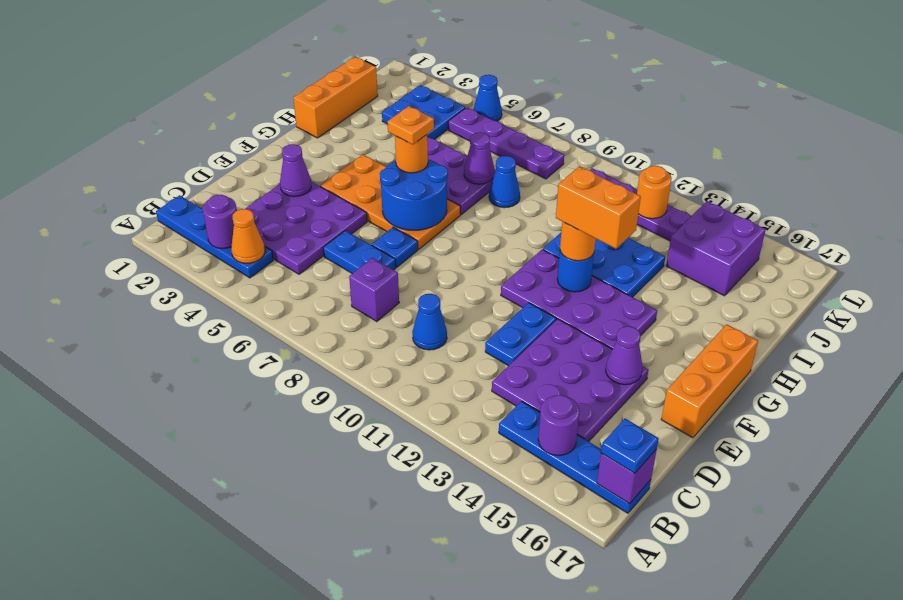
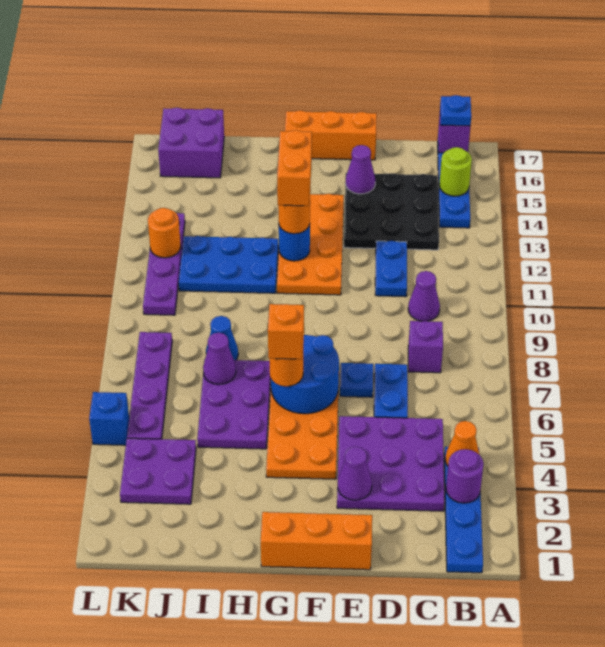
purple round brick B15 level 2 -> lime round brick B15 level 2
blue cone C10 level 1 -> purple cone C10 level 1
purple plate C13:E15 level 1 -> black plate C13:E15 level 1
blue plate D12:E12 level 1 -> blue plate D11:D12 level 1
purple plate F11:G14 level 1 -> orange plate F11:G14 level 1
orange plate G6 level 4 -> orange brick G6 level 4
orange brick H1:J1 level 1 -> orange brick E1:G1 level 1
blue plate H11:I13 level 1 -> blue plate H11:J12 level 1
blue plate J3:K4 level 1 -> purple plate J3:K4 level 1
purple brick J14:K15 level 1 -> purple brick J16:K17 level 1
blue cone L5 level 1 -> blue brick L5 level 1

